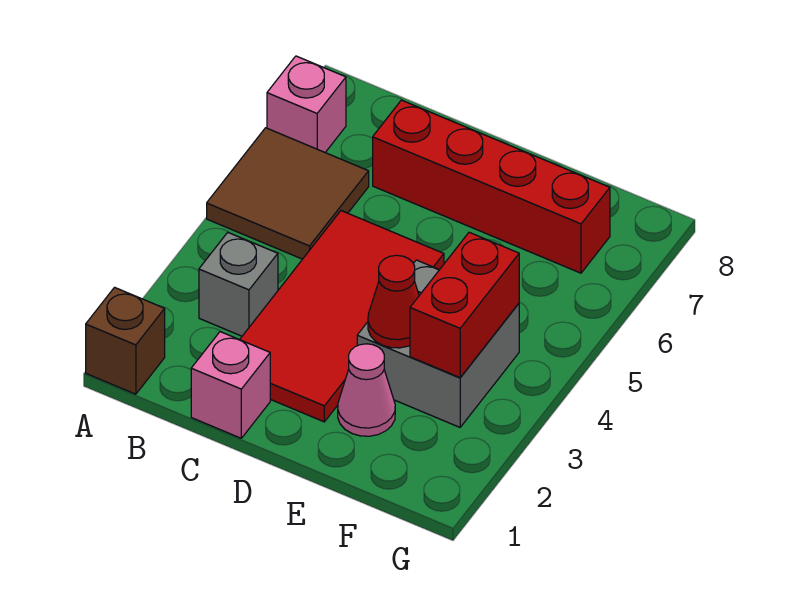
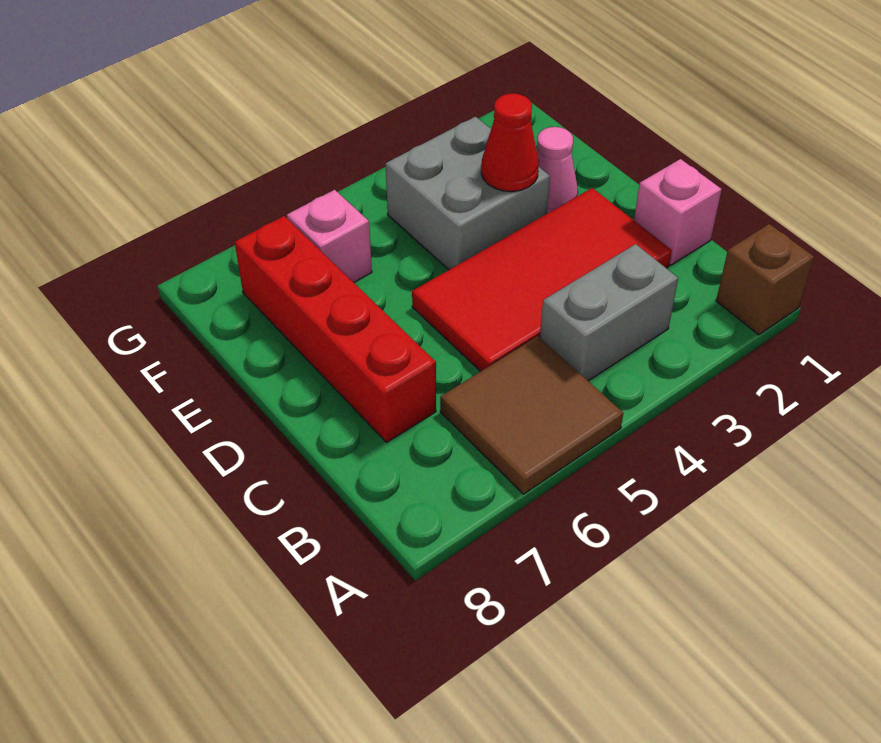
pink brick A7 level 1 -> pink brick F6 level 1
grey brick B3 level 1 -> grey brick B3:B4 level 1
red brick F3:F4 level 2 -> none

